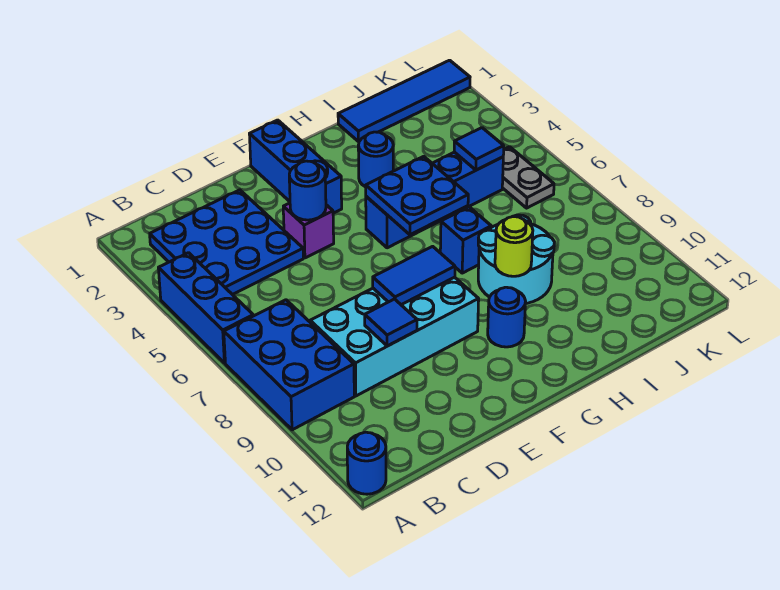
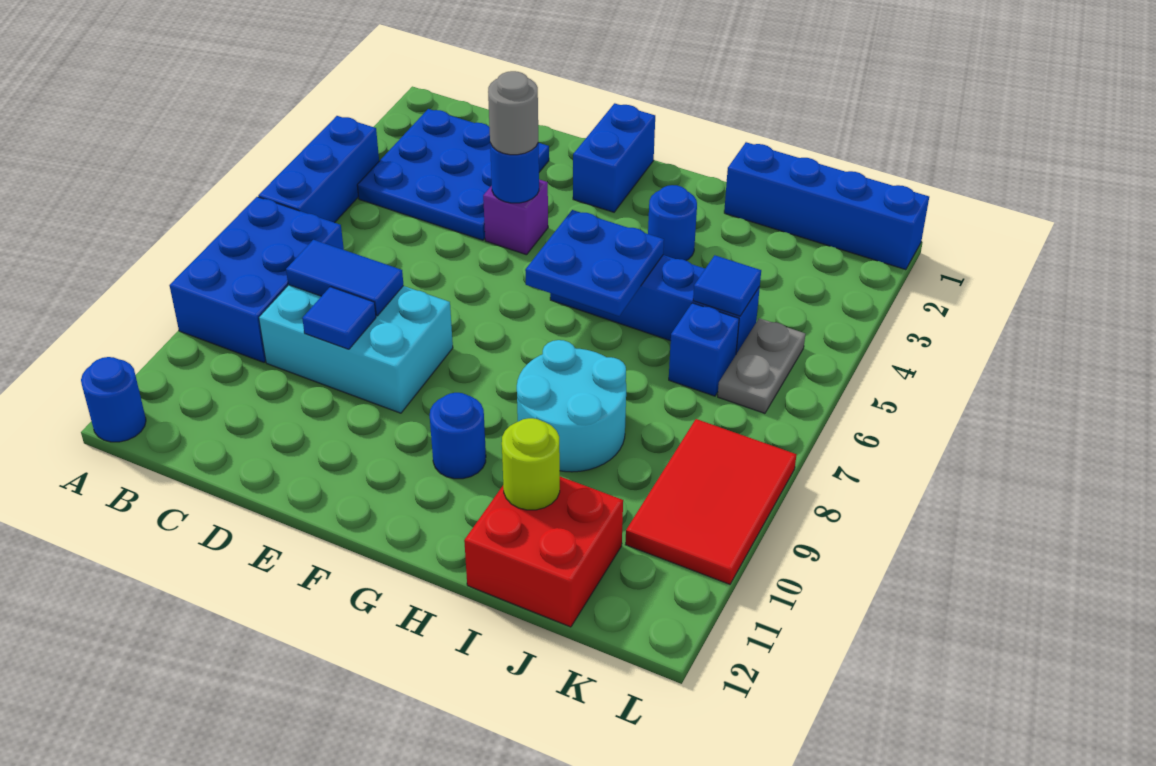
cyan brick C8:F9 level 1 -> cyan brick C8:E9 level 1
none -> grey round brick E4 level 3
blue tile E8:F8 level 2 -> blue tile C8:D8 level 2
blue brick F1:F3 level 1 -> blue brick F1:F2 level 1
blue brick H7 level 1 -> blue brick J6 level 1
lime round brick H9 level 2 -> lime round brick I11 level 2
blue tile I1:L1 level 1 -> blue brick I1:L1 level 1
none -> red brick I11:J12 level 1
none -> red tile K8:L10 level 1

